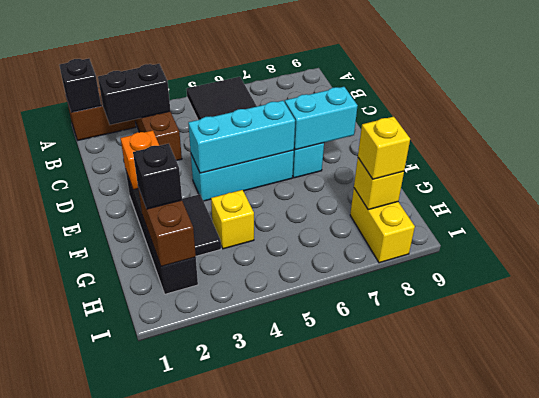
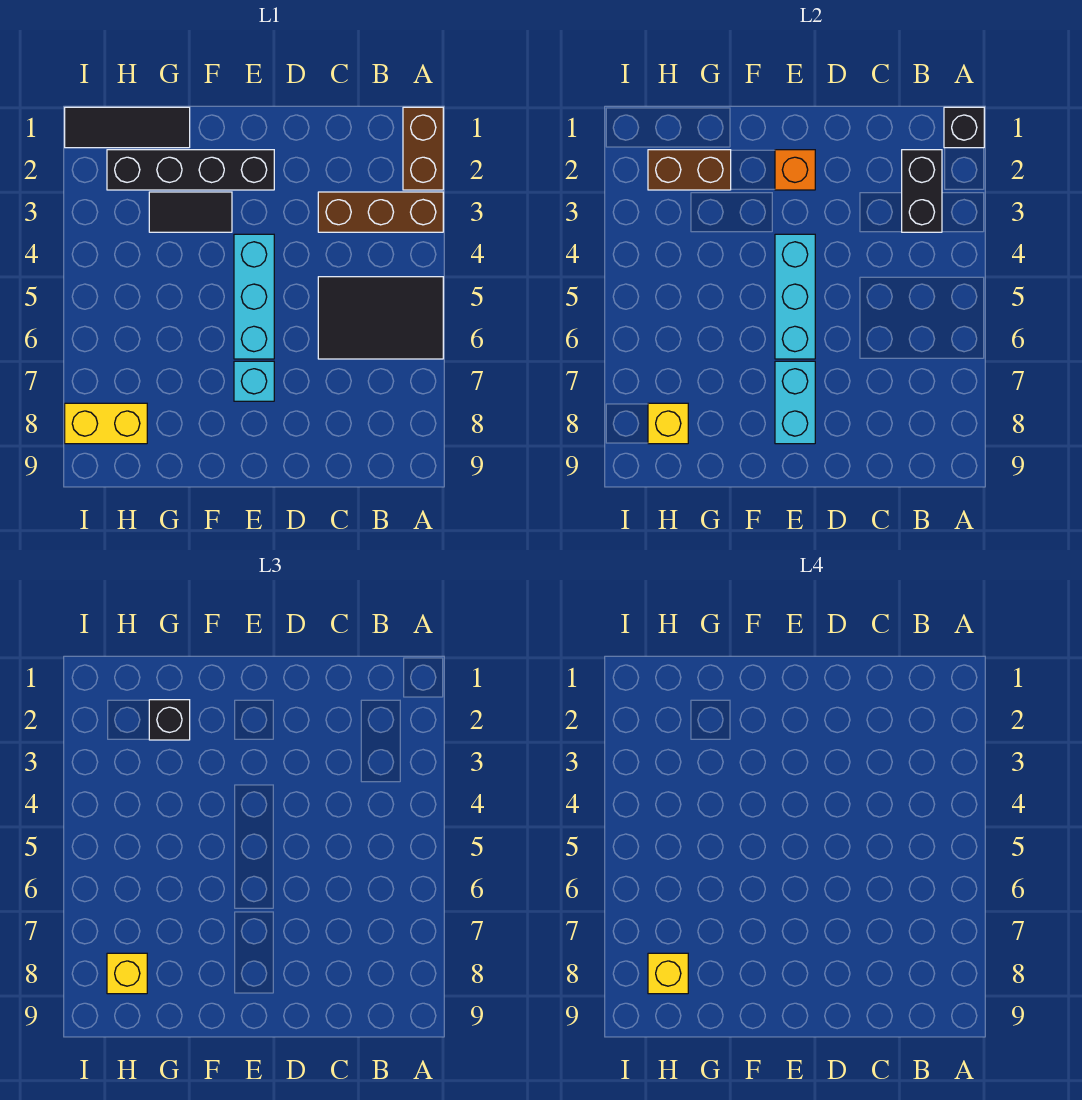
none -> black tile G1:I1 level 1
yellow brick G4 level 1 -> yellow brick H8 level 4

